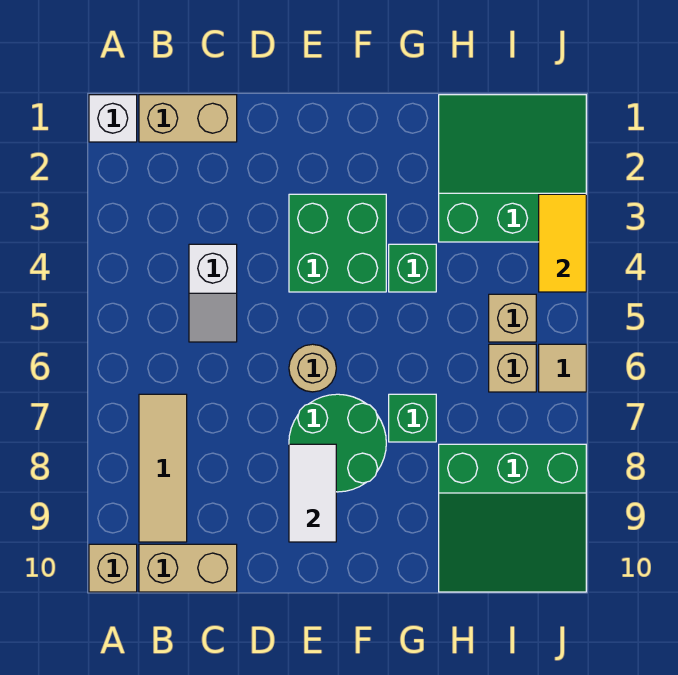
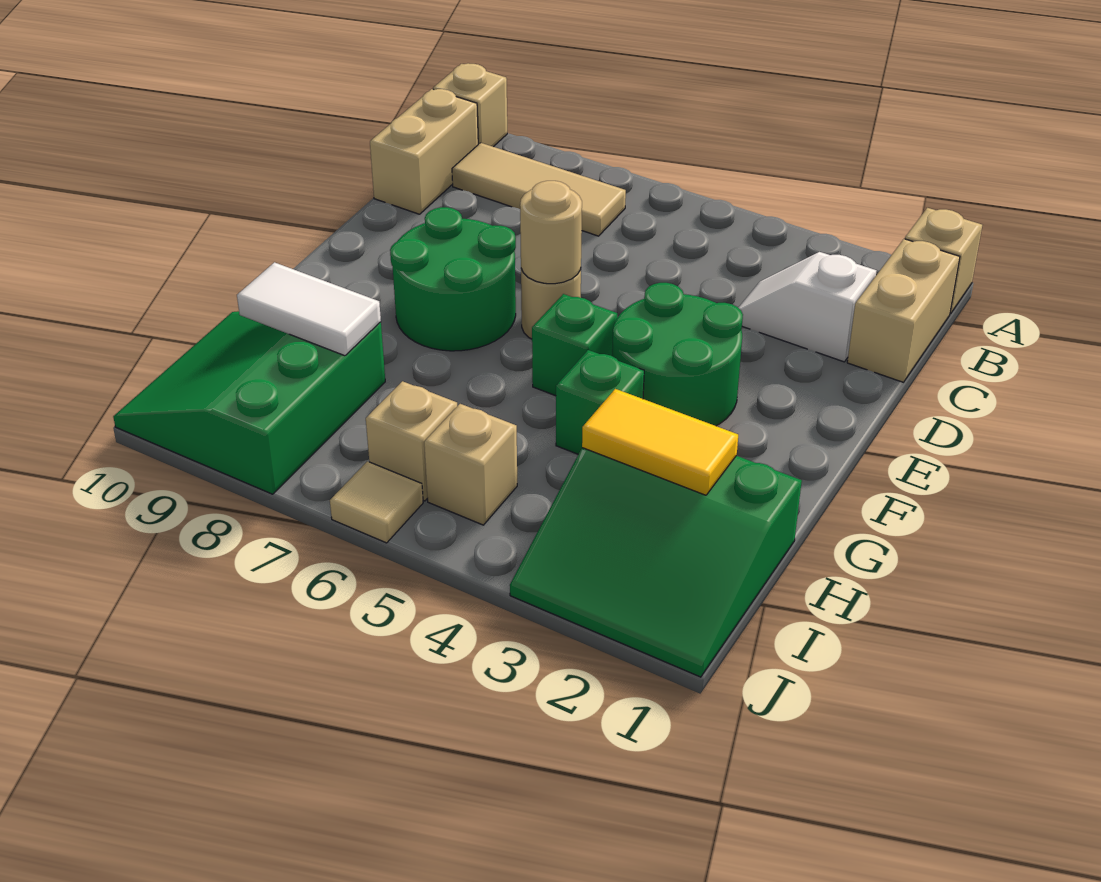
white brick A1 level 1 -> tan brick A1 level 1
white slope C4:C5 level 1 top 4 -> white slope C2:C3 level 1 top 2
green brick E3:F4 level 1 -> green round brick E3:F4 level 1
none -> tan round brick E6 level 2
white tile E8:E9 level 2 -> white tile H8:H9 level 2
green brick G7 level 1 -> green brick F5 level 1
green slope H1:J3 level 1 top 3 -> green slope H1:J3 level 1 top H
yellow tile J3:J4 level 2 -> yellow tile H2:H3 level 2

